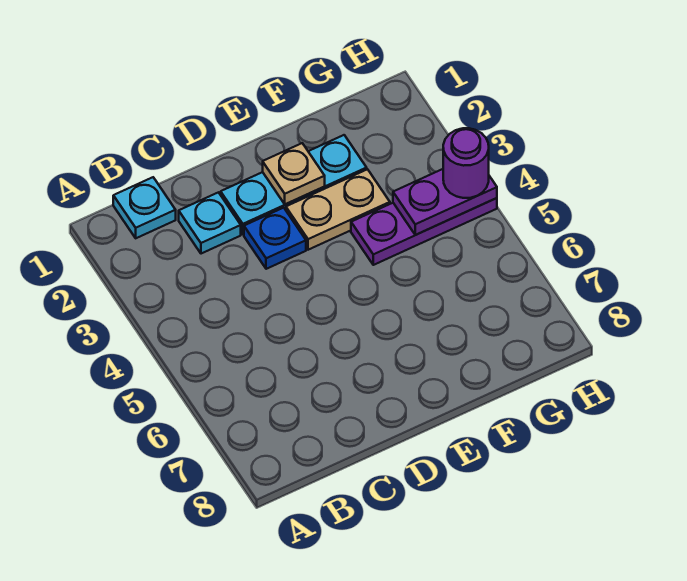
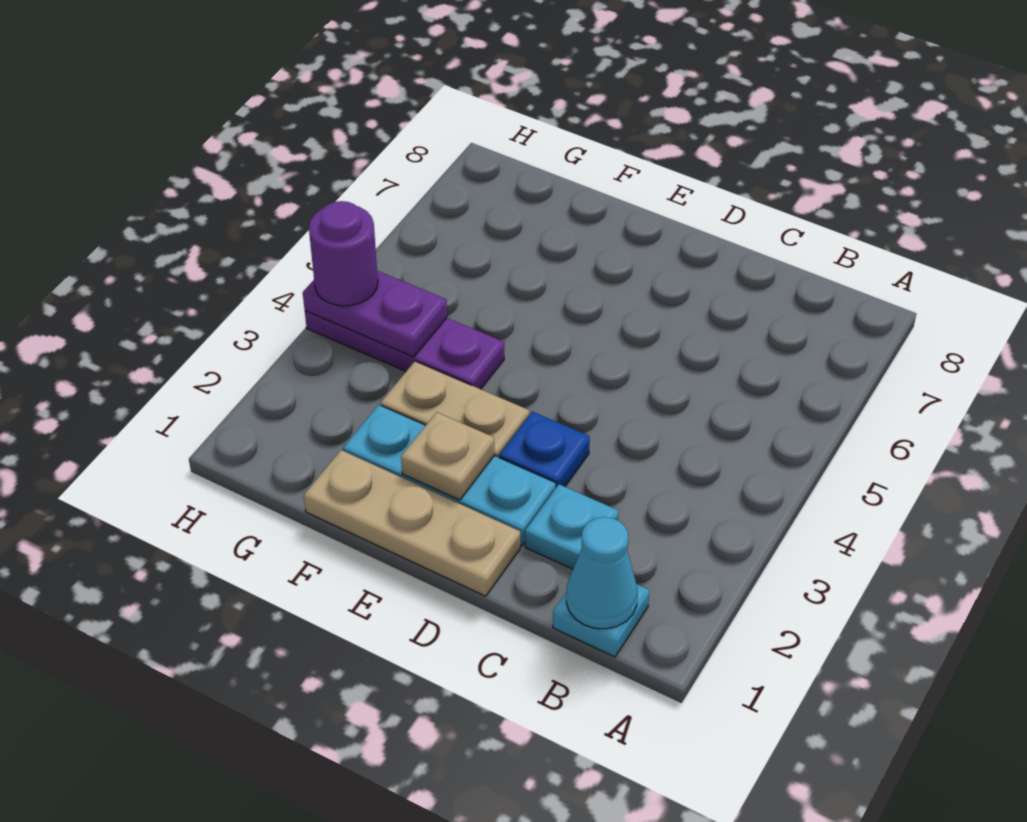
none -> cyan cone B1 level 2
none -> tan plate D1:F1 level 1

